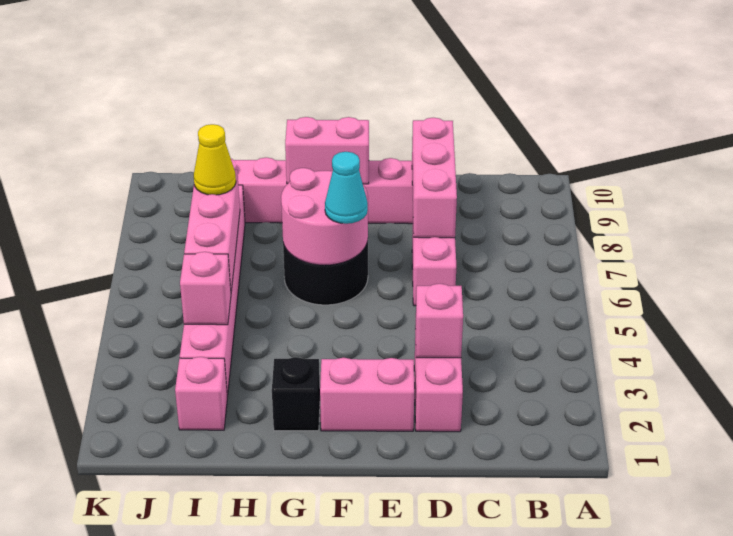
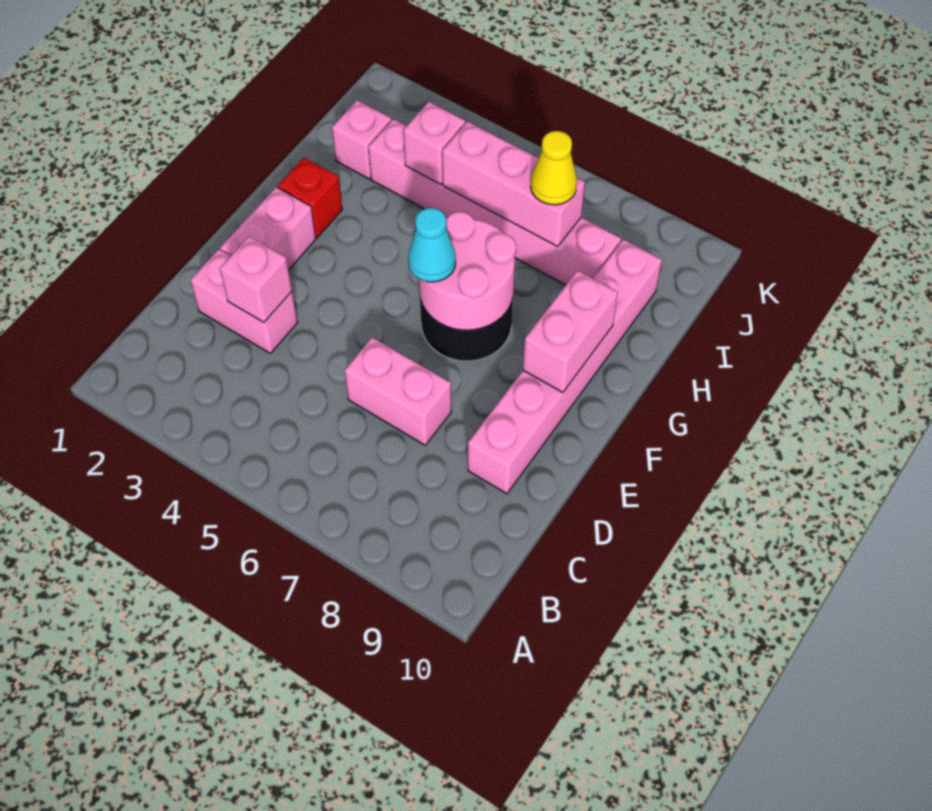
pink brick D7:D9 level 2 -> none
black brick G2 level 1 -> red brick G2 level 1

